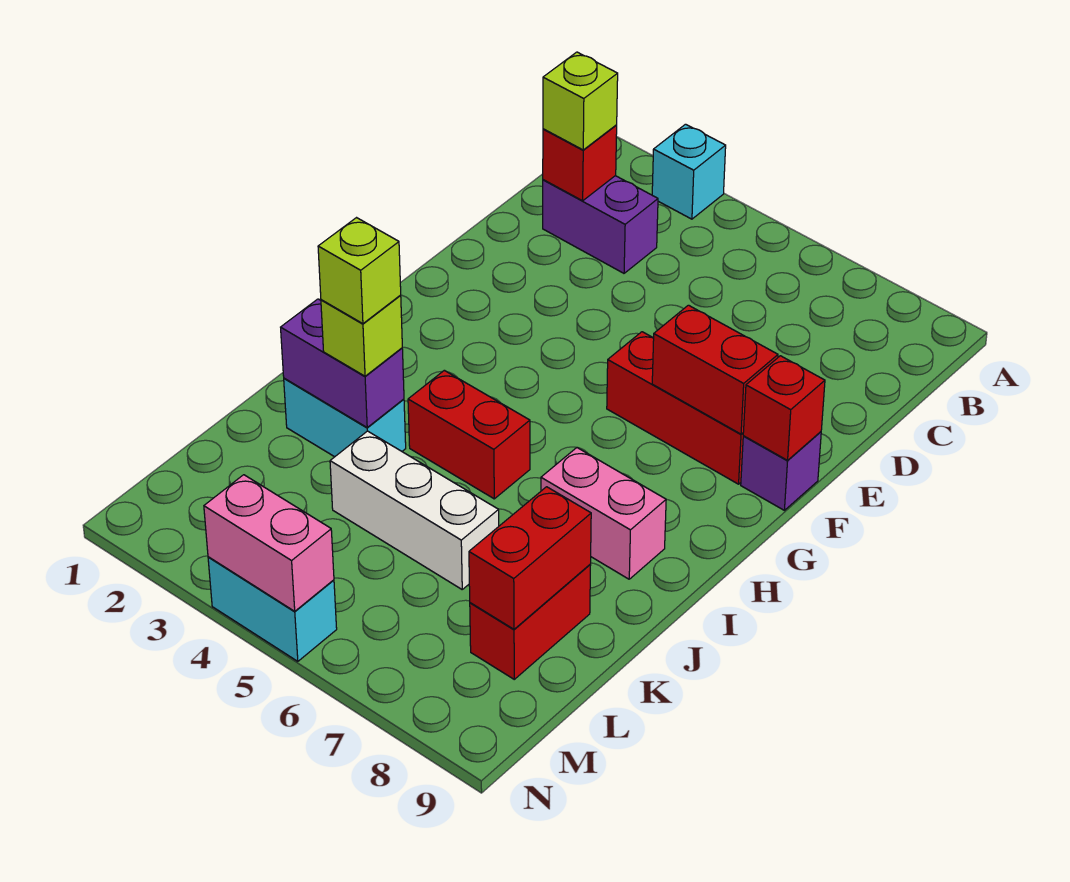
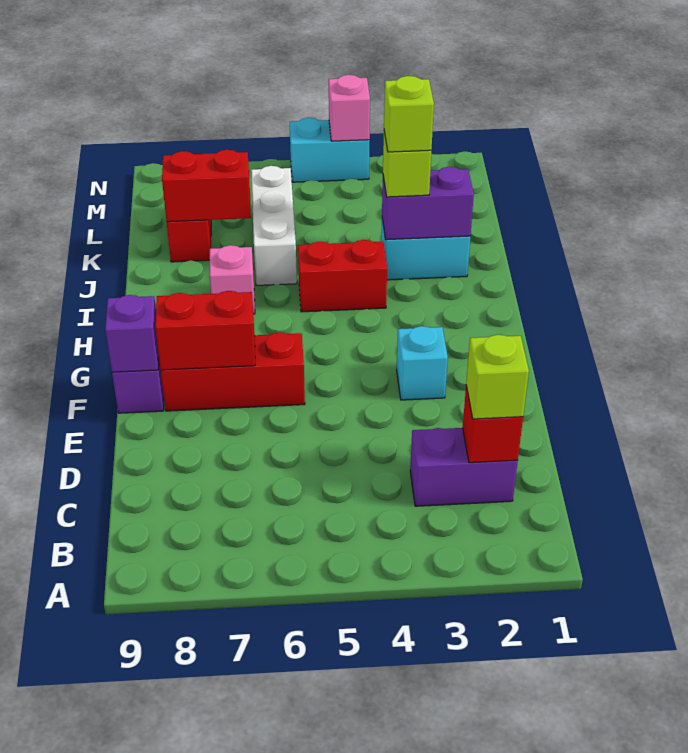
cyan brick A3 level 1 -> cyan brick F3 level 1
red brick F9 level 2 -> purple brick F9 level 2
pink brick I7:I8 level 1 -> pink brick I7 level 1
white brick K4:K6 level 1 -> white brick J6:L6 level 1
red brick K8:L8 level 2 -> red brick K7:K8 level 2
pink brick N4:N5 level 2 -> pink brick N4 level 2

